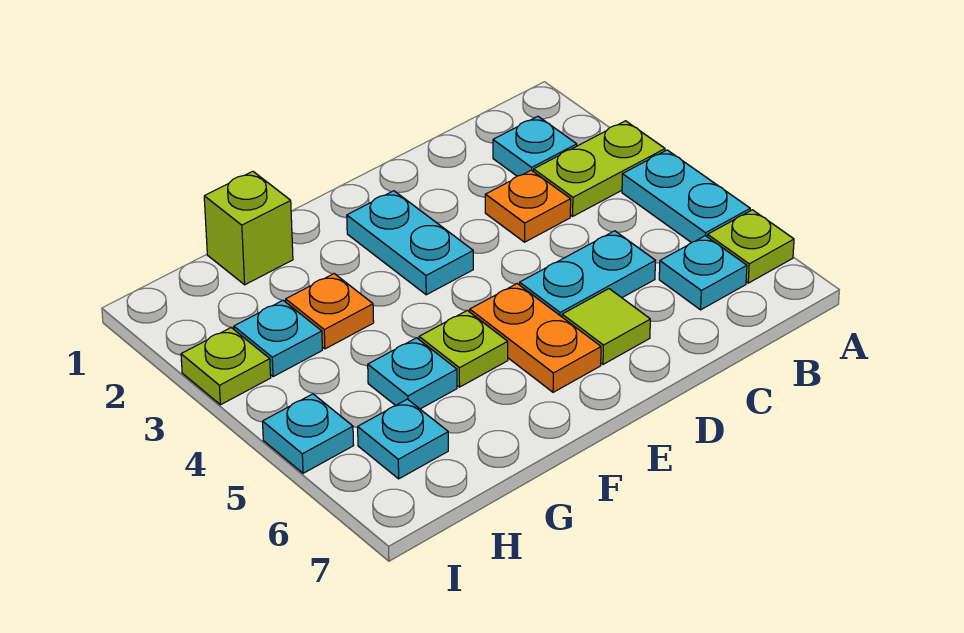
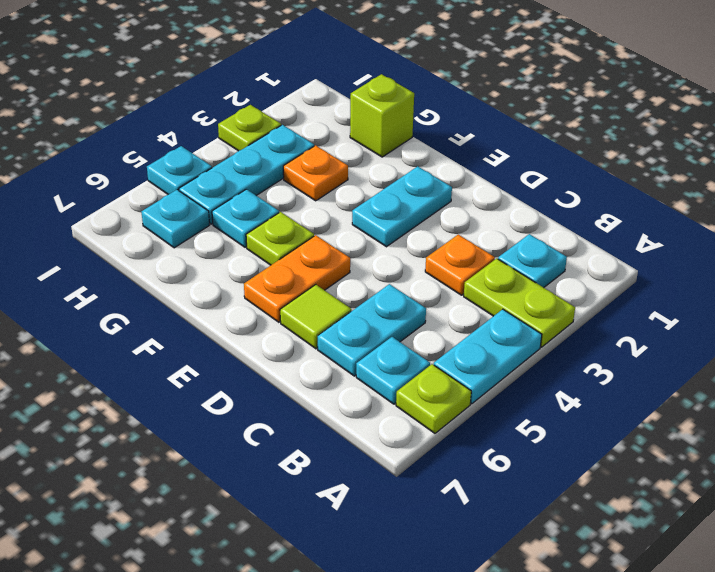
cyan plate C5:D5 level 1 -> cyan plate C5:C6 level 1
cyan plate H3 level 1 -> cyan plate H3:H5 level 1

